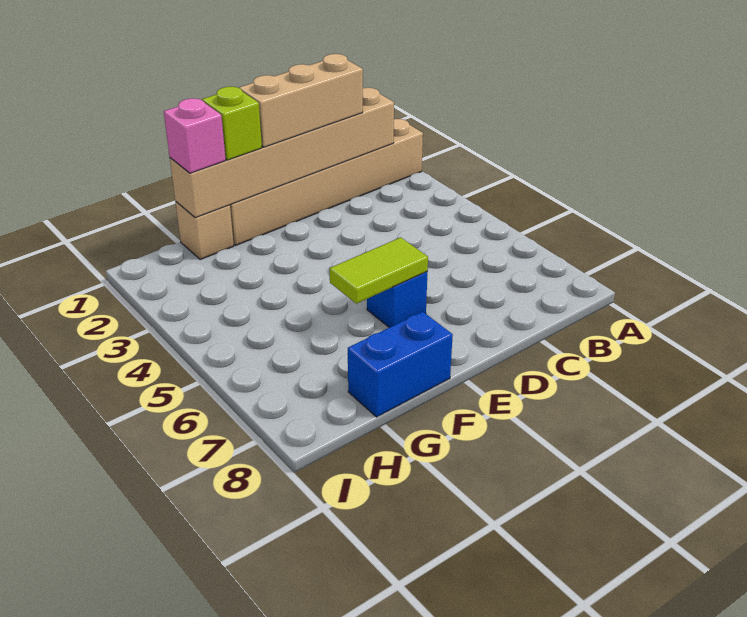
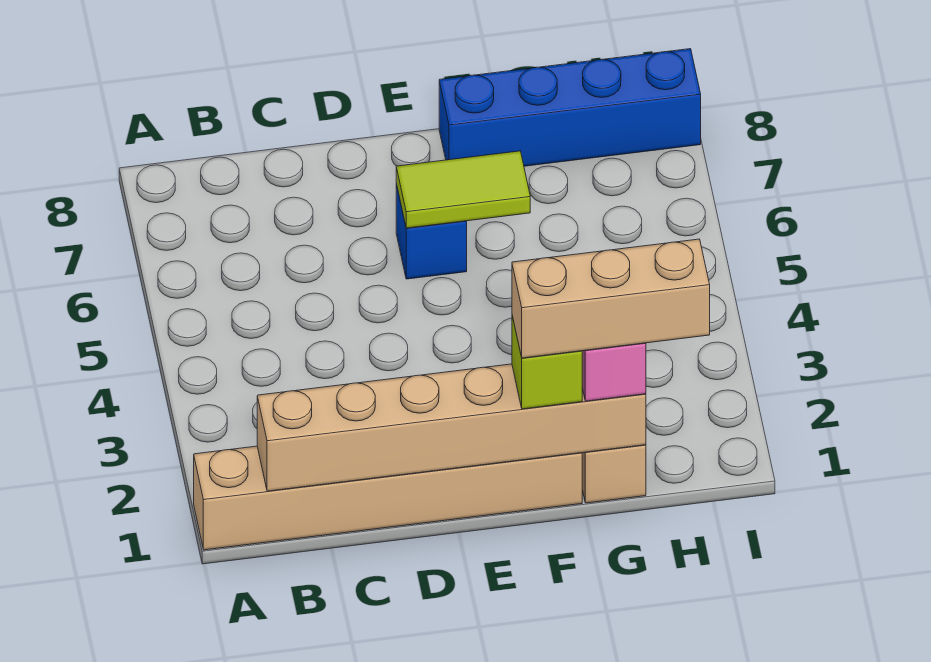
tan brick C1:E1 level 3 -> tan brick F1:H1 level 4
blue brick F8:G8 level 1 -> blue brick F8:I8 level 1

